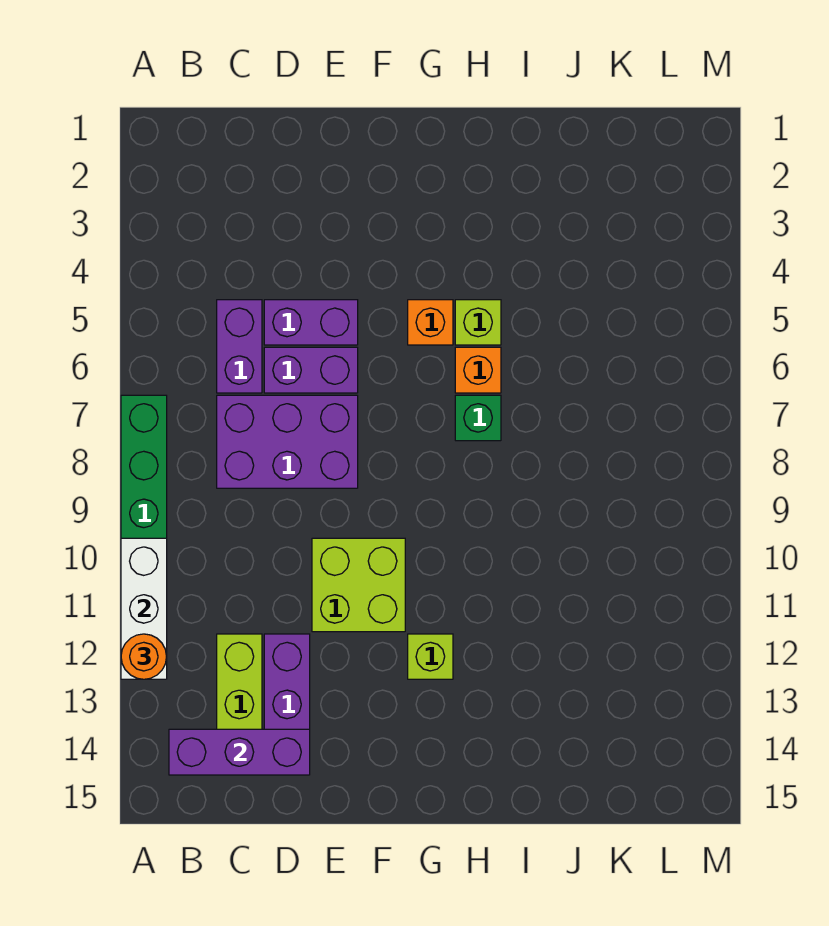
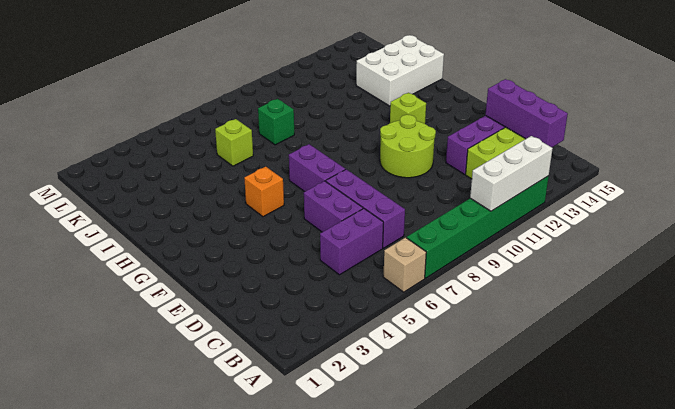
none -> tan brick A6 level 1
orange round brick A12 level 3 -> none
purple brick C7:E8 level 1 -> purple brick C7:E7 level 1
purple brick D5:E5 level 1 -> purple brick F7:G7 level 1
lime brick E10:F11 level 1 -> lime round brick E10:F11 level 1
lime brick H5 level 1 -> lime brick J6 level 1
orange brick H6 level 1 -> none
green brick H7 level 1 -> green brick J8 level 1
none -> white brick I13:J15 level 1

